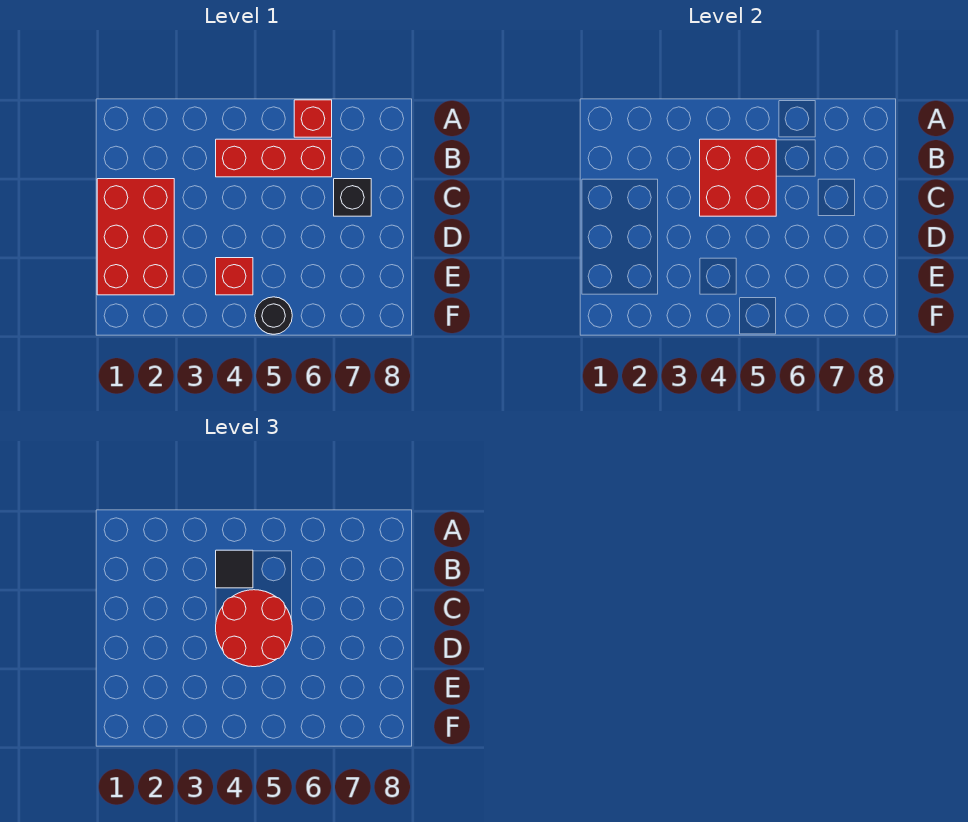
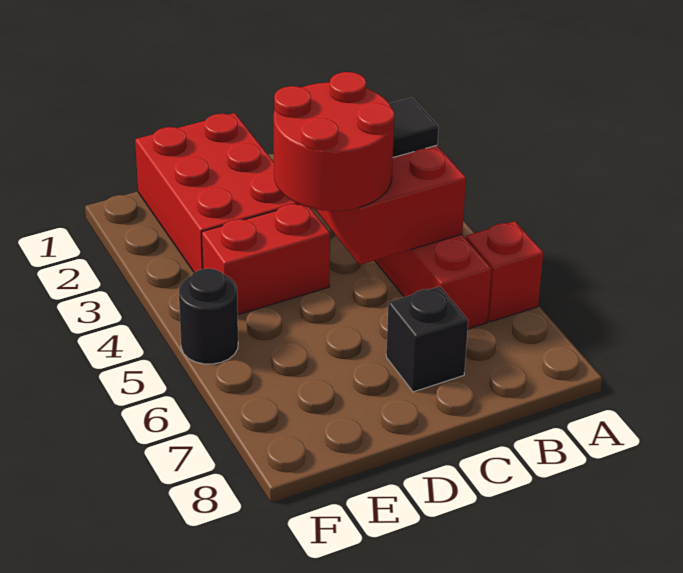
red brick C1:E2 level 1 -> red brick D1:E3 level 1
red brick E4 level 1 -> red brick D4:E4 level 1

